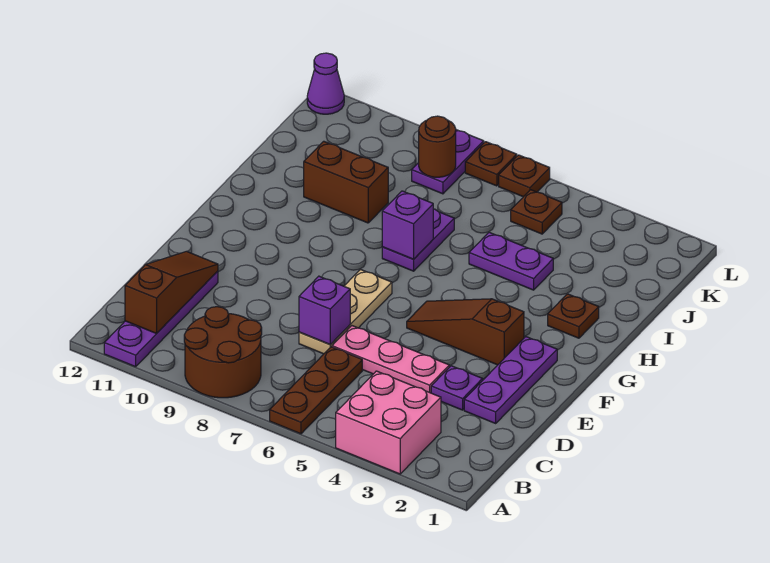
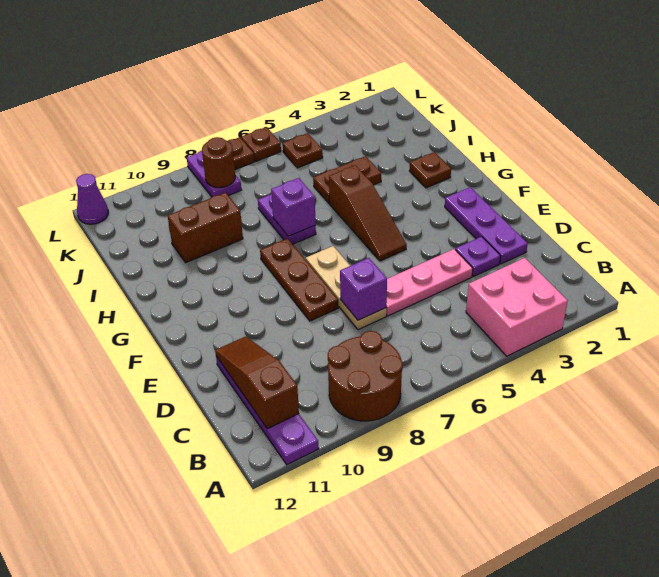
brown plate A6:C6 level 1 -> brown plate E8:G8 level 1
brown slope F3:F5 level 1 top 3 -> brown slope F5:H5 level 1 top H
purple plate I4:I5 level 1 -> brown plate I4:I5 level 1

